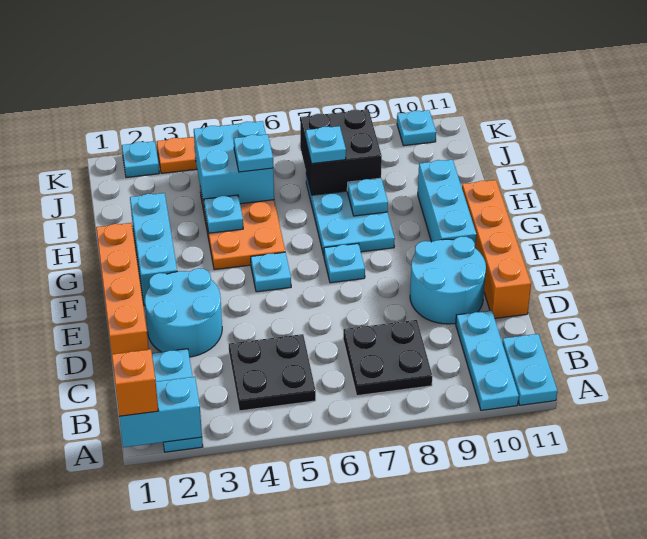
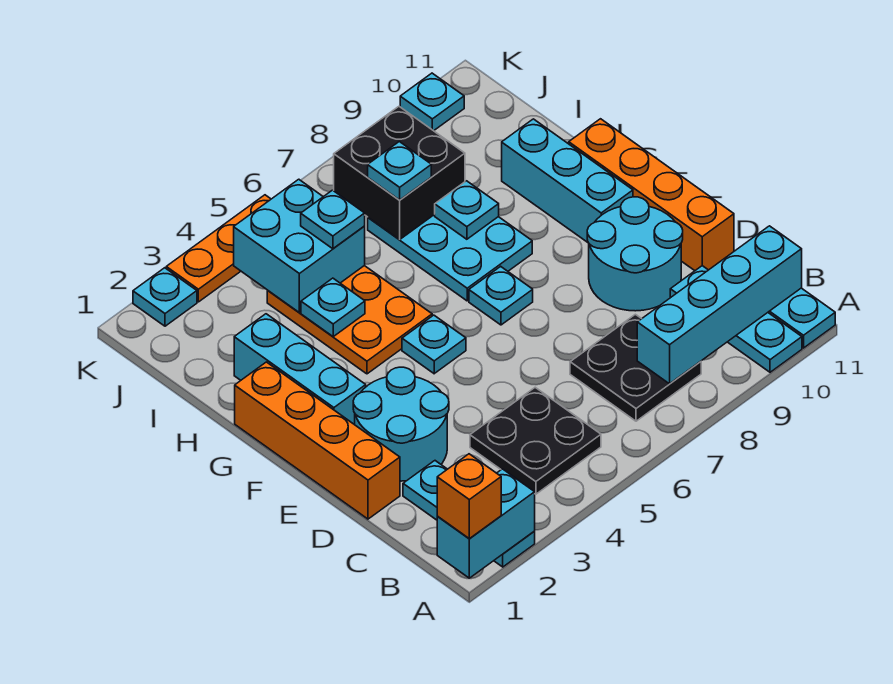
none -> cyan brick B8:B11 level 2

